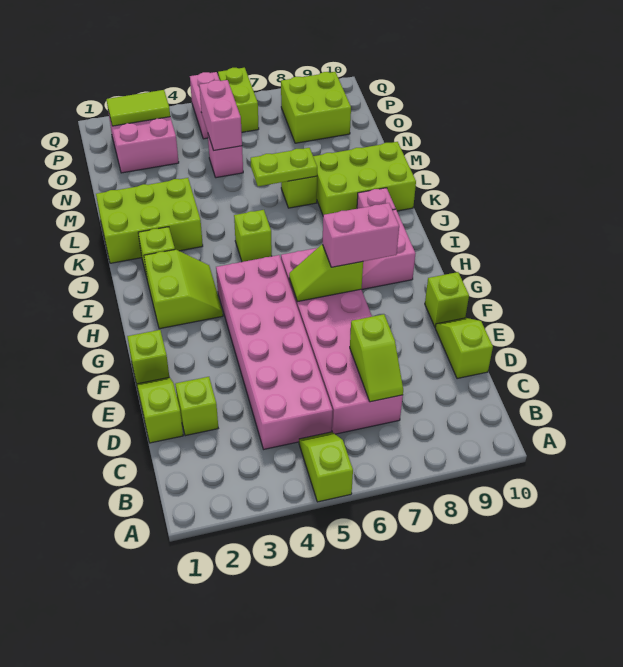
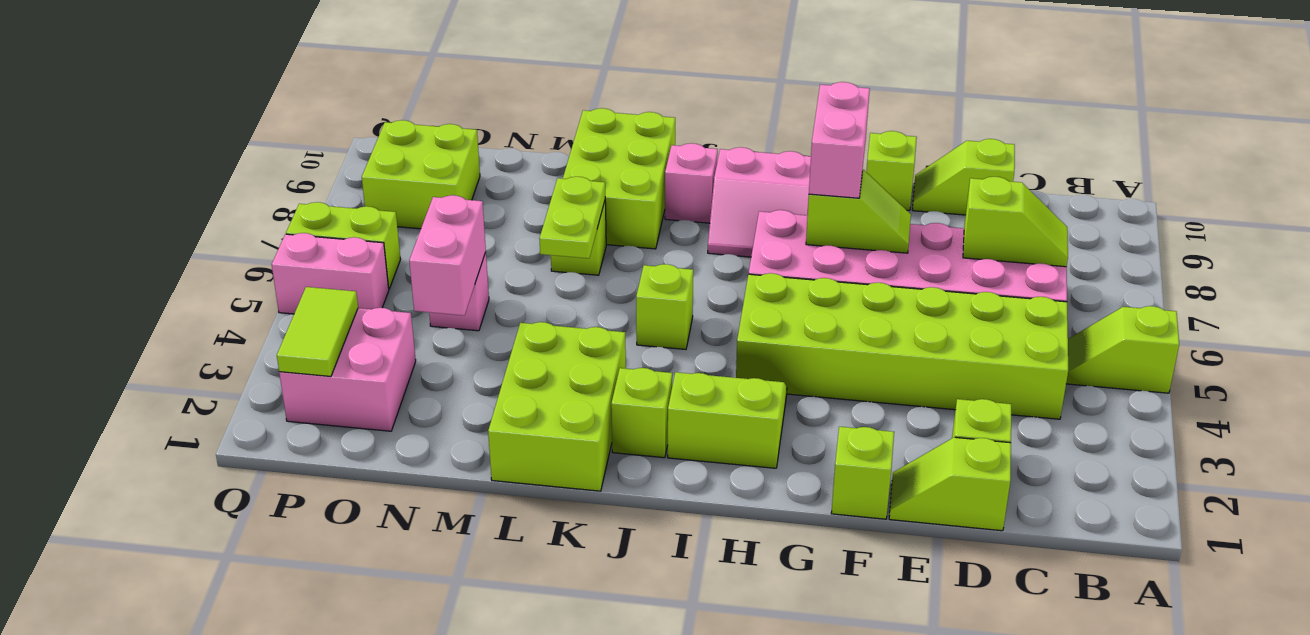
pink brick C4:H5 level 1 -> lime brick C4:H5 level 1
lime slope G6:G7 level 2 top 7 -> lime slope F7:G7 level 2 top G
pink brick N5:O5 level 2 -> pink brick N4:N5 level 2

